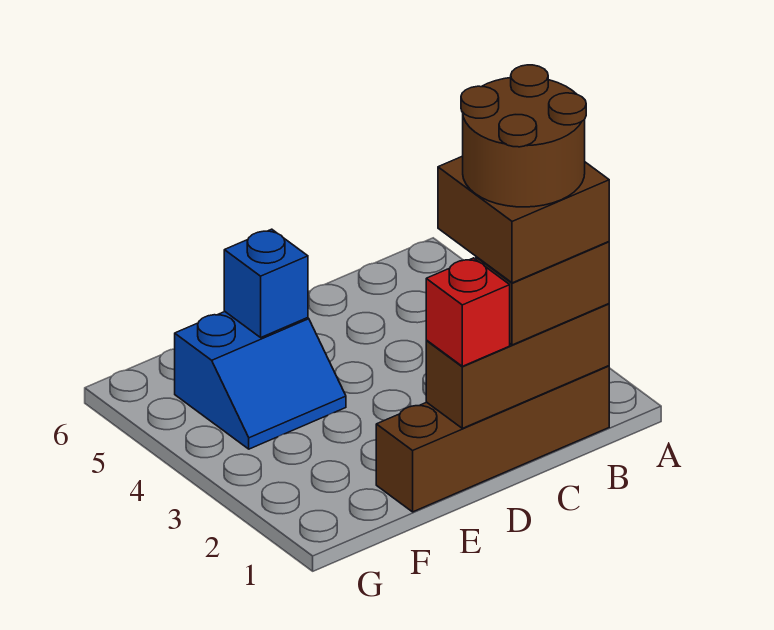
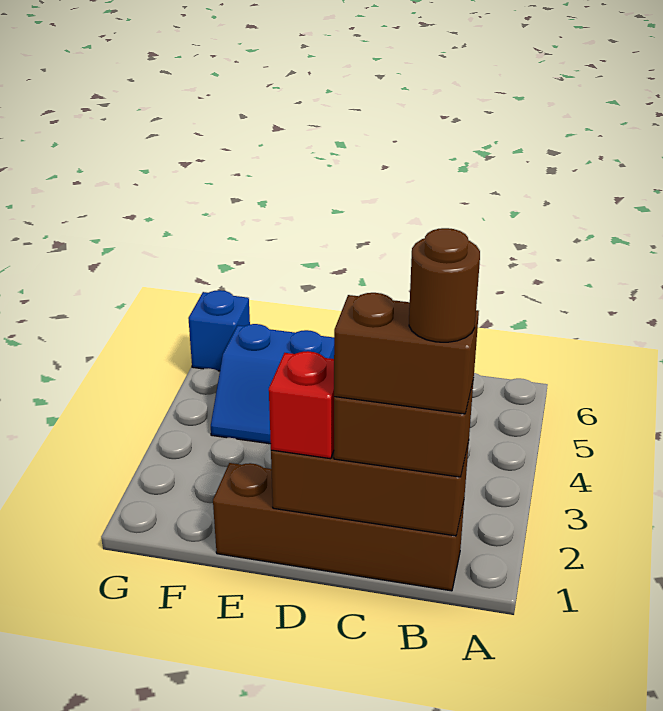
brown brick B1:C2 level 4 -> brown brick B1:C1 level 4
brown round brick B1:C2 level 5 -> brown round brick B1 level 5
blue brick E5 level 2 -> blue brick G6 level 1

